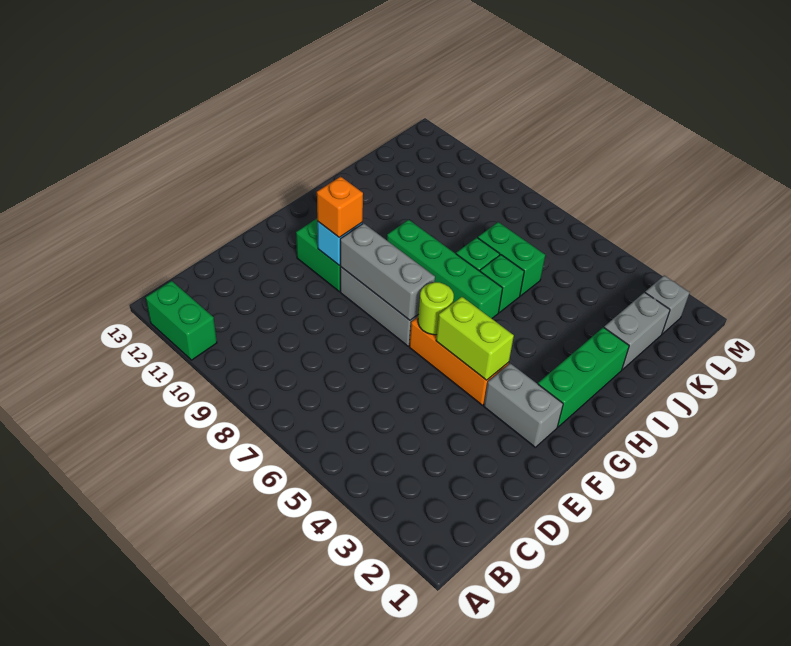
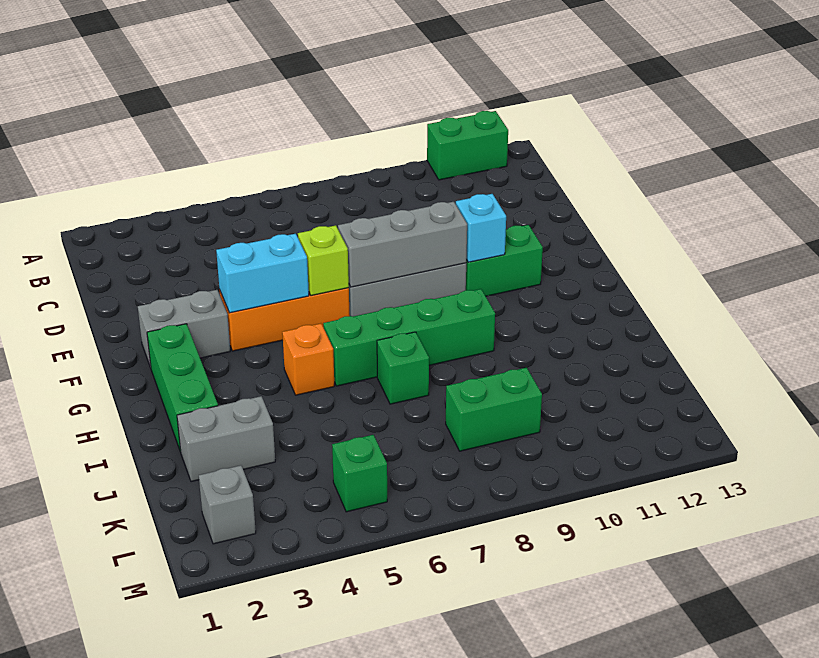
lime brick F4:F5 level 2 -> cyan brick F4:F5 level 2
lime round brick F6 level 2 -> lime brick F6 level 2
orange brick F10 level 3 -> orange brick H5 level 1
green brick I6 level 1 -> green brick L5 level 1
grey brick J2:K2 level 1 -> grey brick J2:J3 level 1
green brick J6:J7 level 1 -> green brick K8:K9 level 1

